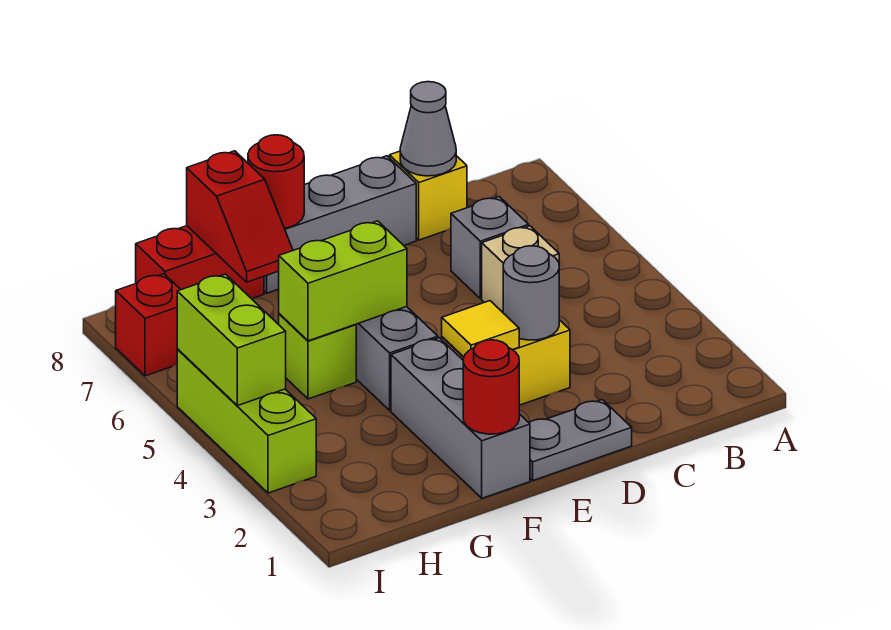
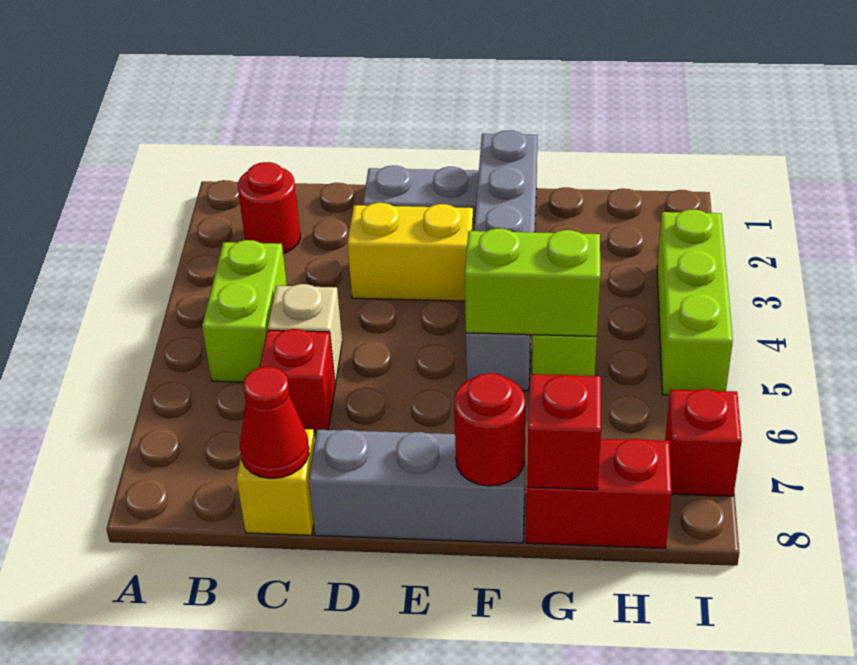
grey brick C6 level 1 -> red brick C6 level 1
grey cone C8 level 2 -> red cone C8 level 2
grey round brick D3 level 2 -> none
yellow tile E3 level 2 -> none
red round brick F1 level 2 -> red round brick B2 level 1
lime brick I4:I5 level 2 -> lime brick B4:B5 level 1

